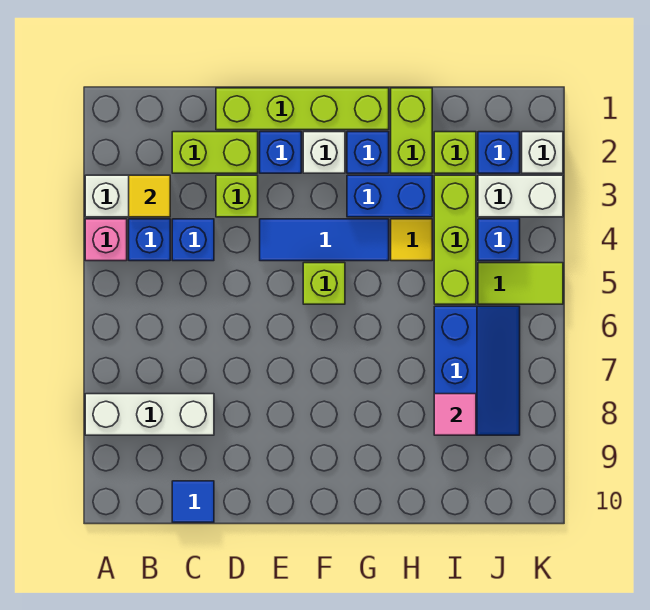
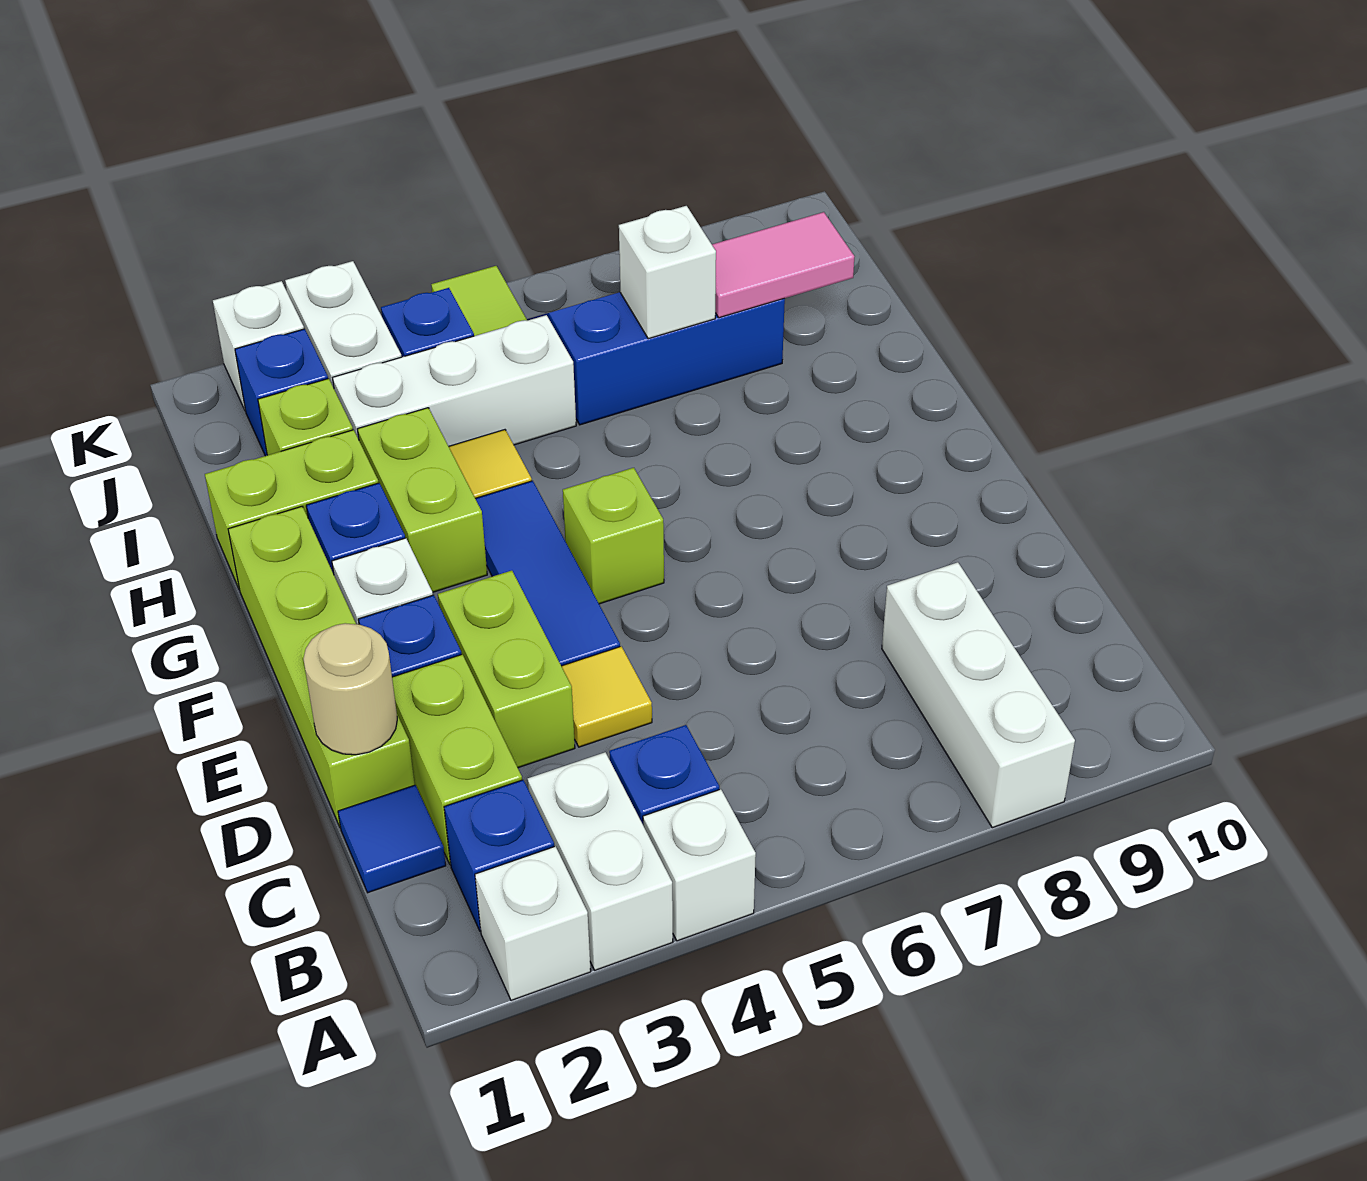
none -> white brick A2 level 1
pink brick A4 level 1 -> white brick A4 level 1
yellow tile B3 level 2 -> yellow tile D4 level 1
blue brick C4 level 1 -> blue brick B2 level 1
blue tile C10 level 1 -> blue tile C1 level 1
none -> tan round brick D1 level 2
lime brick D3 level 1 -> lime brick D3:E3 level 1
blue brick G3:H3 level 1 -> lime brick G3:H3 level 1
lime brick I3:I5 level 1 -> white brick I3:I5 level 1
none -> white brick I7 level 2
pink tile I8 level 2 -> pink tile I8:I9 level 2

